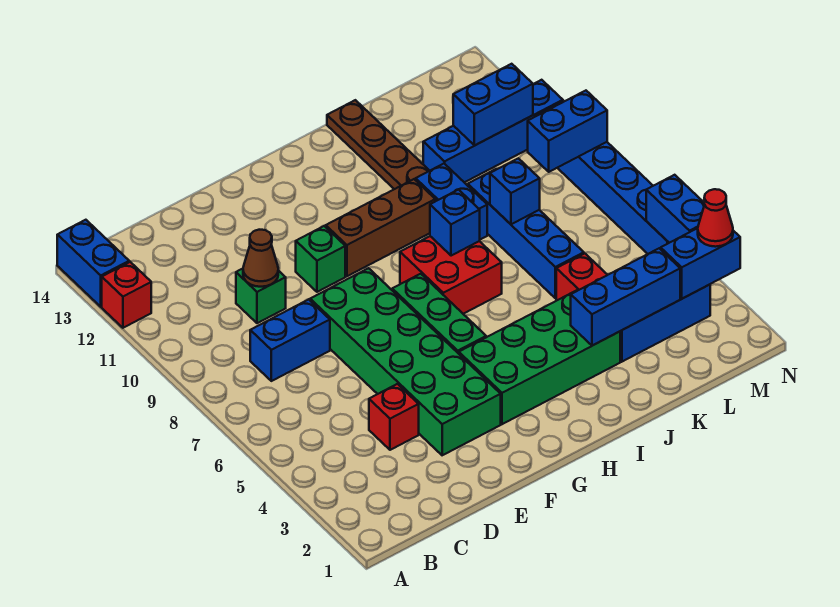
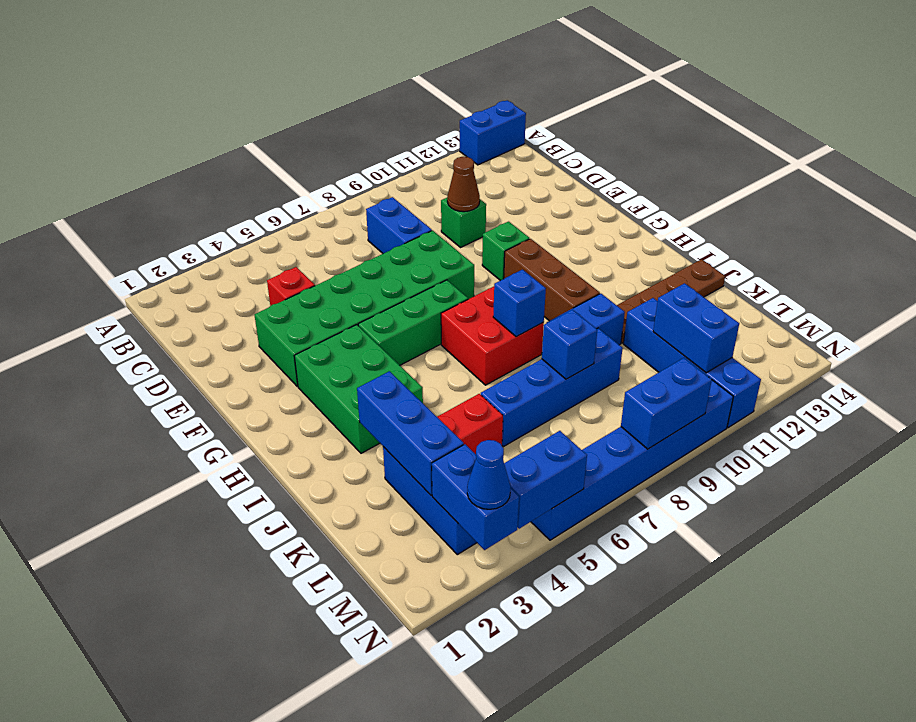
red brick A12 level 1 -> none
green brick G3:J4 level 1 -> green brick G3:I4 level 1
blue brick M9:N9 level 2 -> blue brick N8:N9 level 2
red cone N3 level 3 -> blue cone N3 level 3

